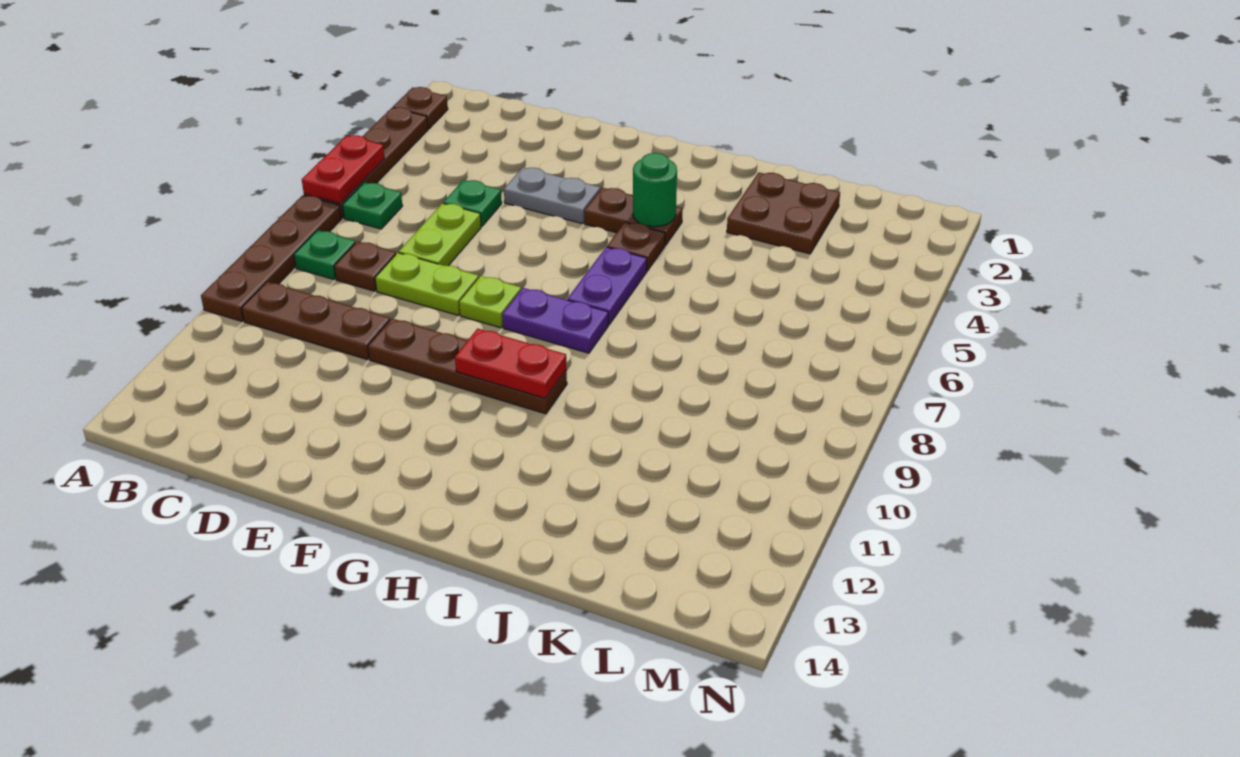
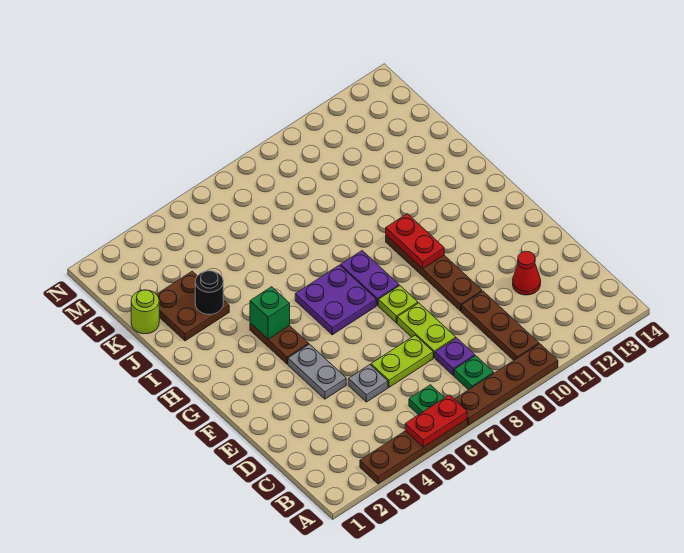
brown plate A2 level 1 -> none
brown plate C8 level 1 -> purple plate C8 level 1
green plate D5 level 1 -> grey plate D5 level 1
none -> red cone D12 level 1
green round brick H4 level 2 -> green brick H4 level 2
brown plate H5 level 1 -> none
purple plate H6:H7 level 1 -> purple plate G6:H7 level 1
none -> black round brick J3 level 2
none -> lime round brick K1 level 1

